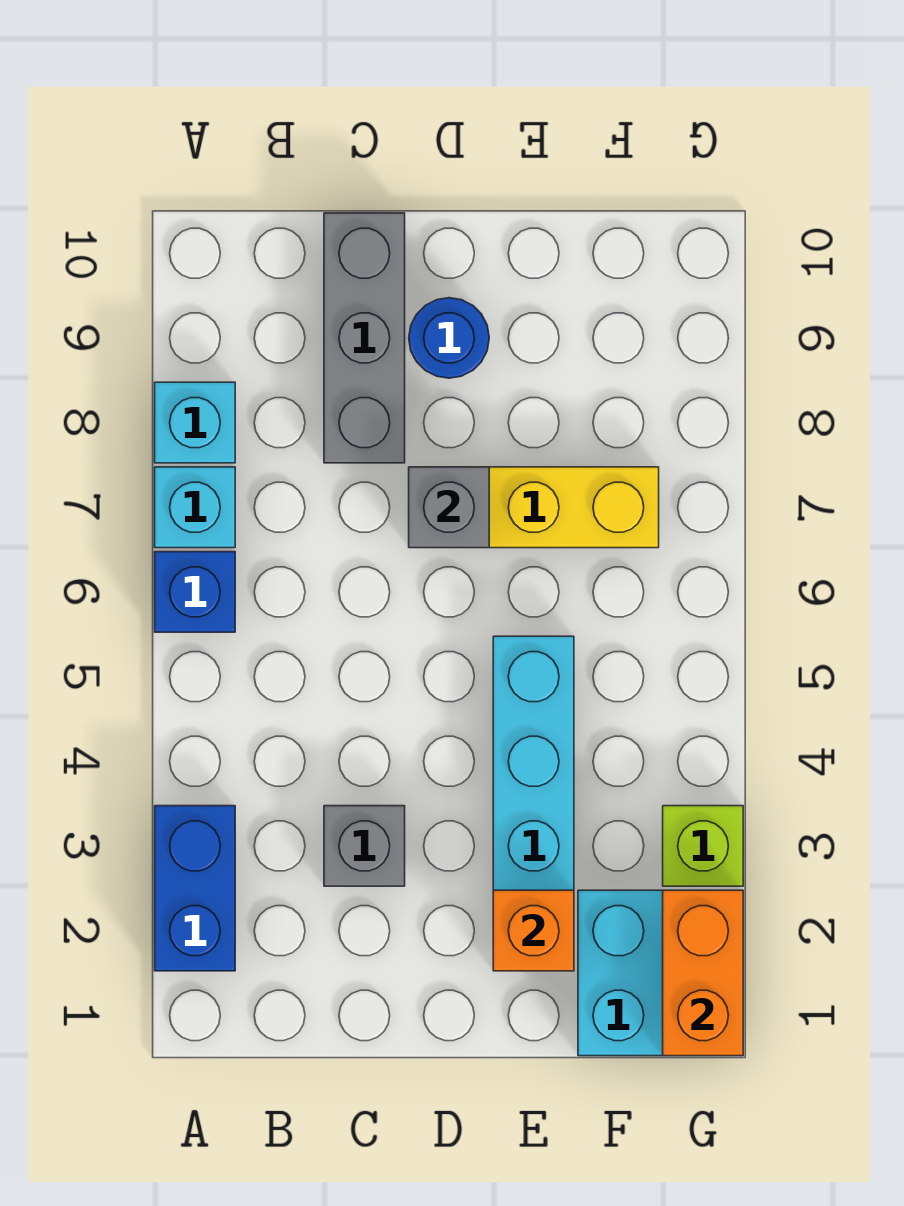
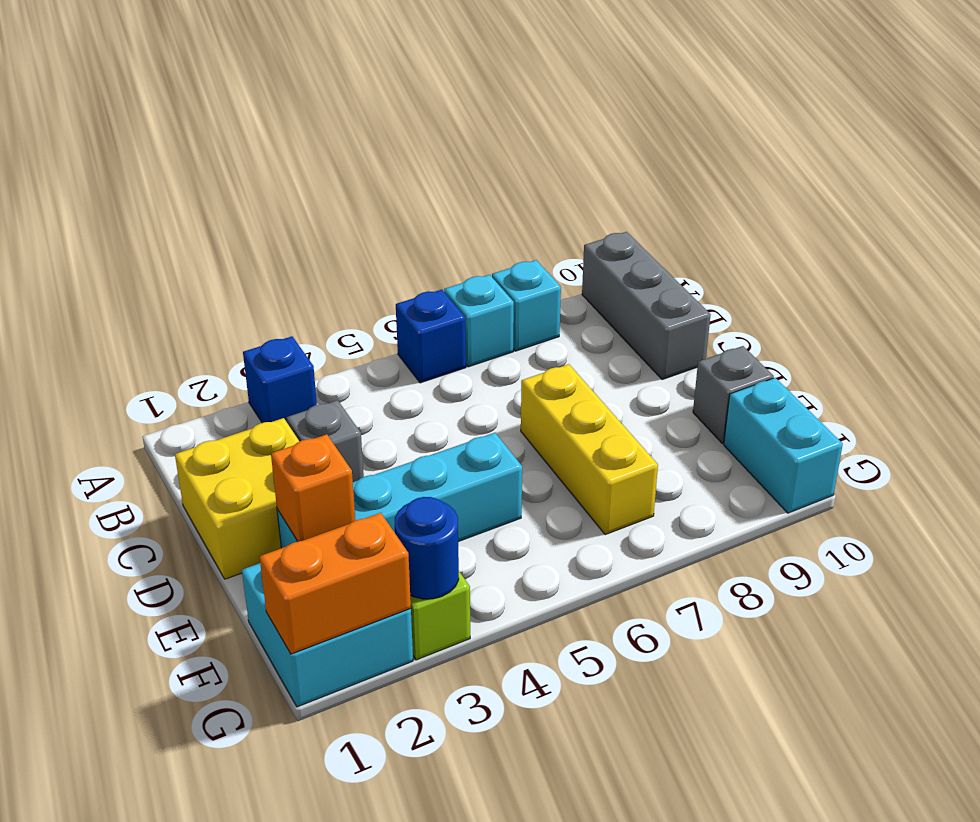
blue brick A2:A3 level 1 -> blue brick A3 level 1
none -> yellow brick C1:D2 level 1
grey brick C8:C10 level 1 -> grey brick A10:C10 level 1
grey brick D7 level 2 -> grey brick E10 level 1
blue round brick D9 level 1 -> blue round brick G3 level 2
none -> cyan brick F10:G10 level 1

